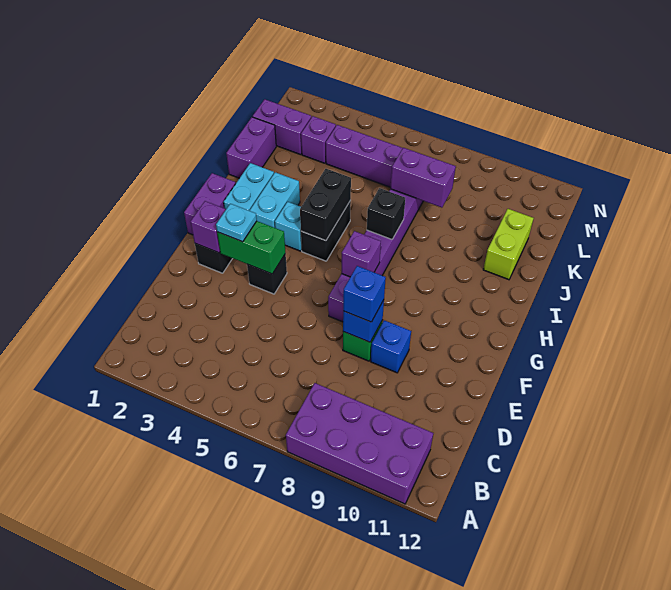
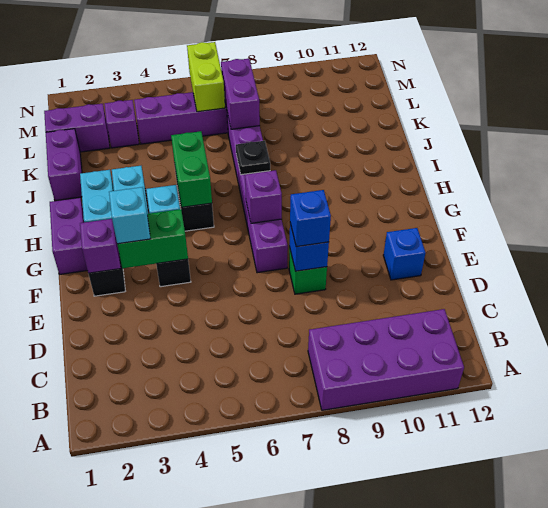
blue brick E9 level 1 -> blue brick E11 level 1
cyan plate F3 level 3 -> cyan brick F3 level 3
black brick H5:I5 level 2 -> green brick H5:I5 level 2
black brick I7 level 2 -> black plate I7 level 2
lime brick J11:K11 level 1 -> lime brick L6:M6 level 2
purple brick K7:K8 level 2 -> purple brick K7:L7 level 2

